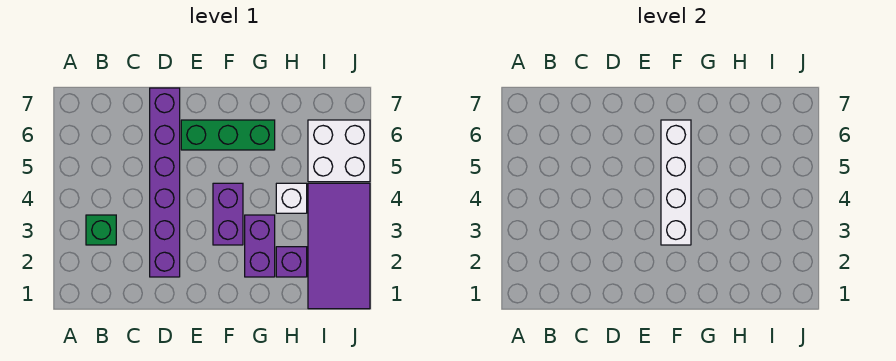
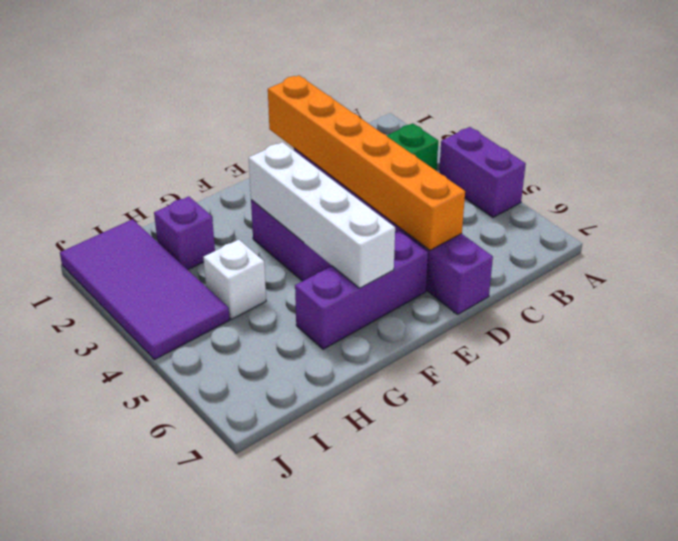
none -> orange brick D1:D6 level 2
green brick E6:G6 level 1 -> purple brick E6:G6 level 1
purple brick G2:G3 level 1 -> purple brick A4:A5 level 1
white brick I5:J6 level 1 -> none

